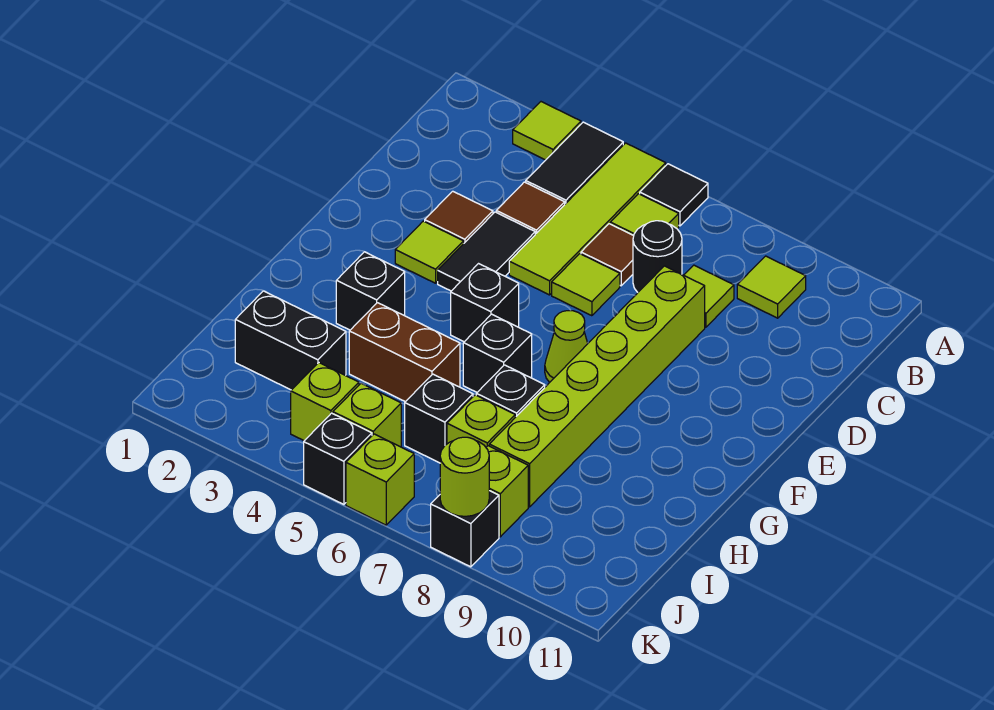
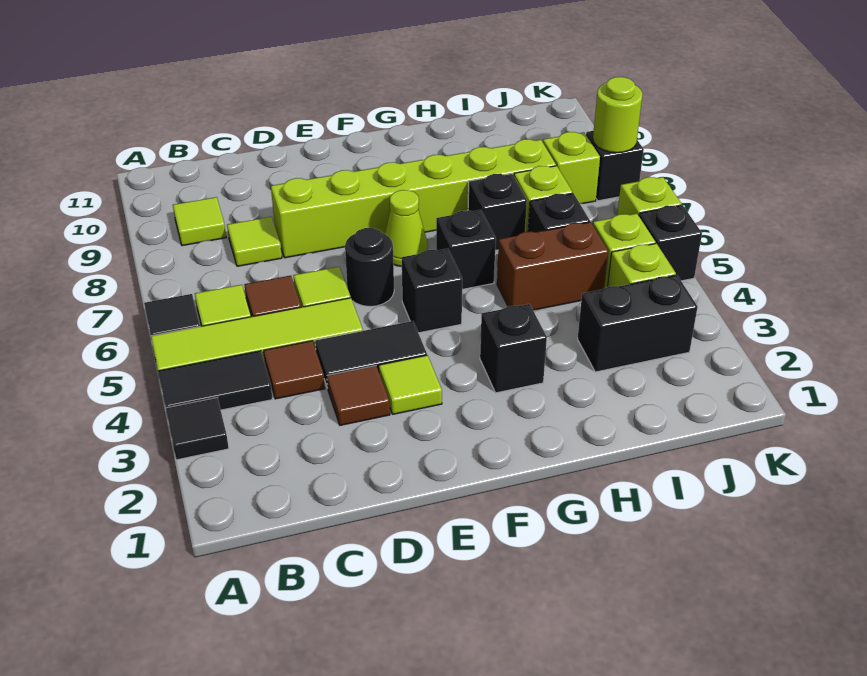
lime tile A3 level 1 -> black tile A3 level 1
black round brick C7 level 1 -> black round brick E6 level 1
brown brick H4:H5 level 1 -> brown brick H5:I5 level 1
black brick I2:I3 level 1 -> black brick I3:J3 level 1

